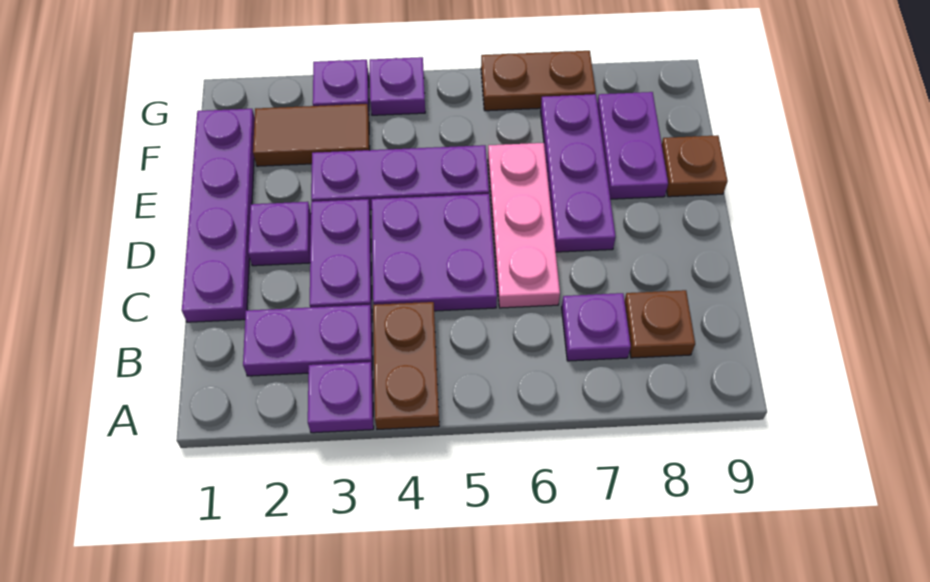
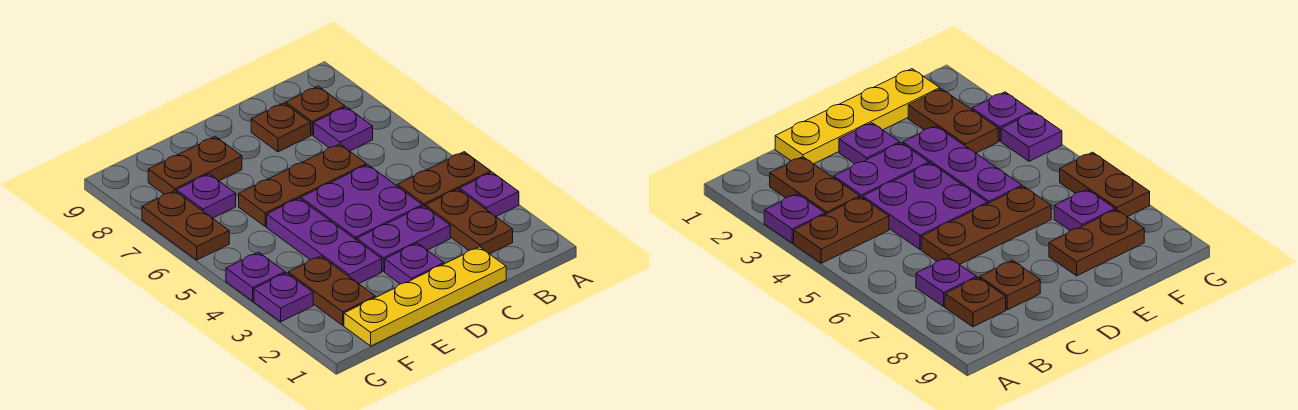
purple plate B2:B3 level 1 -> brown plate B2:B3 level 1
purple plate C1:F1 level 1 -> yellow plate C1:F1 level 1
pink plate C6:E6 level 1 -> brown plate C6:E6 level 1
purple plate D7:F7 level 1 -> purple plate F7 level 1
purple plate E8:F8 level 1 -> brown plate E8:F8 level 1
brown plate E9 level 1 -> brown plate C8 level 1
brown tile F2:F3 level 1 -> brown plate F2:F3 level 1

